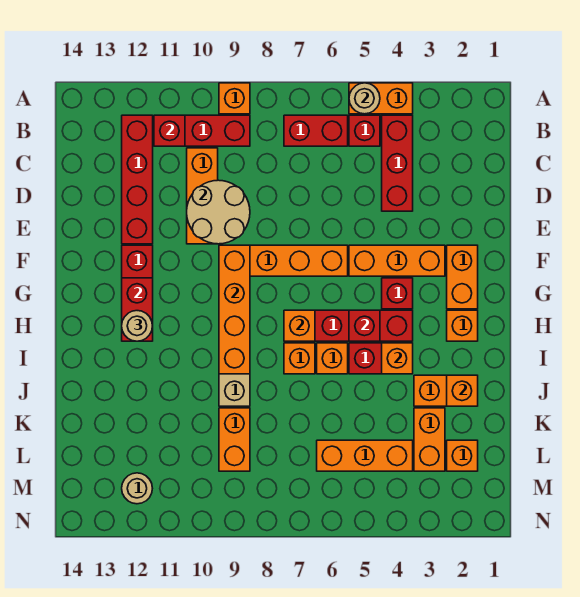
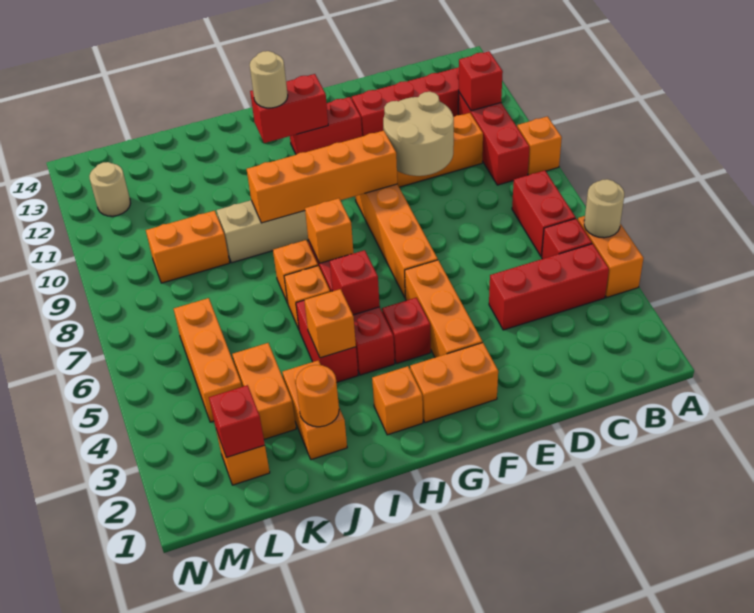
orange brick J2 level 2 -> orange round brick J2 level 2
orange brick K3:L3 level 1 -> orange brick K3:K4 level 1
none -> red brick L2 level 2

